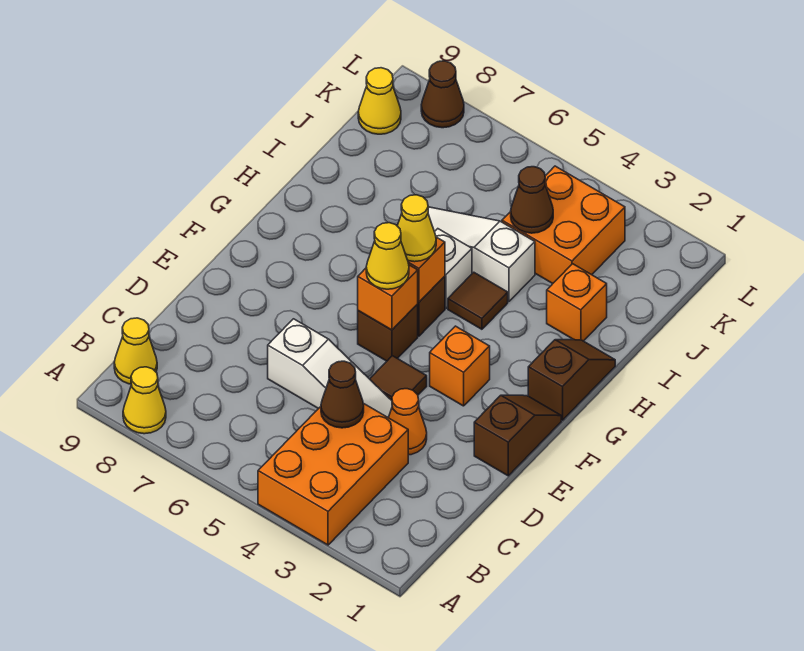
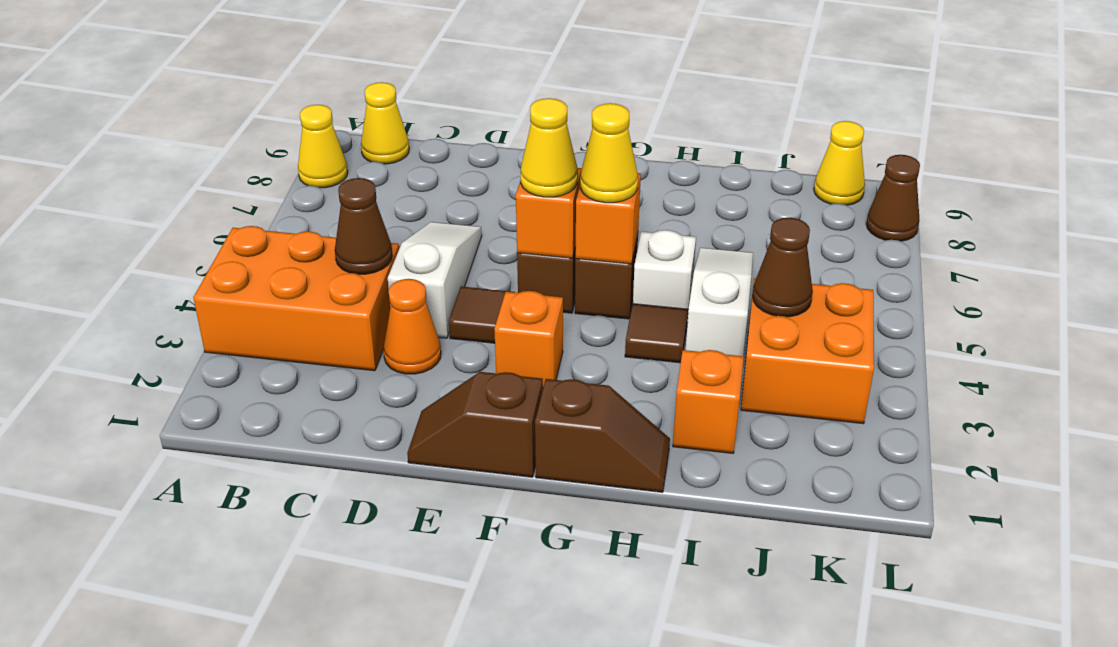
white slope D4:D6 level 1 top 6 -> white slope D4:D6 level 1 top 4
brown slope E1:F1 level 1 top E -> brown slope E1:F1 level 1 top F

